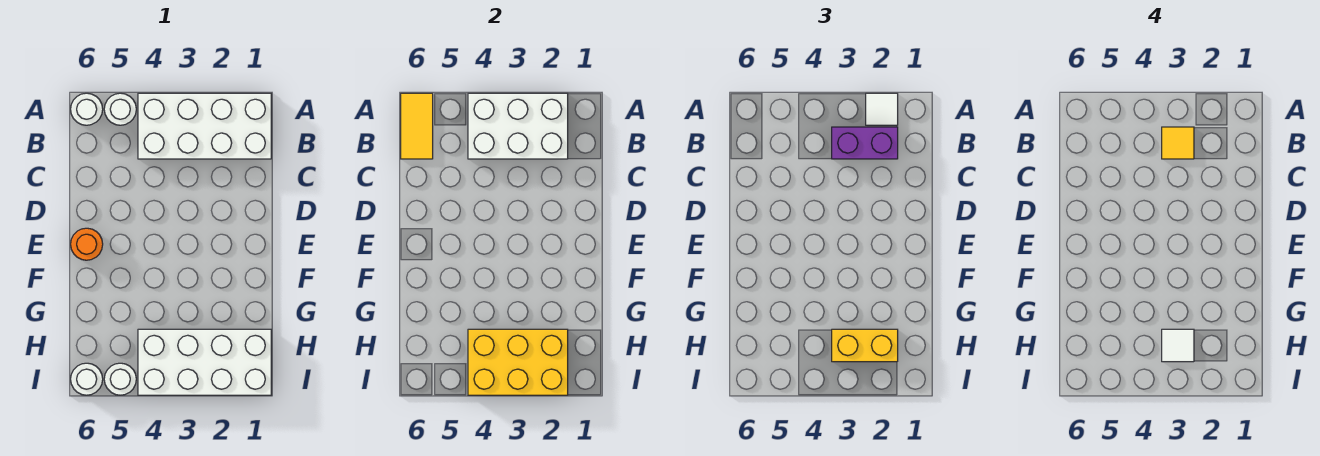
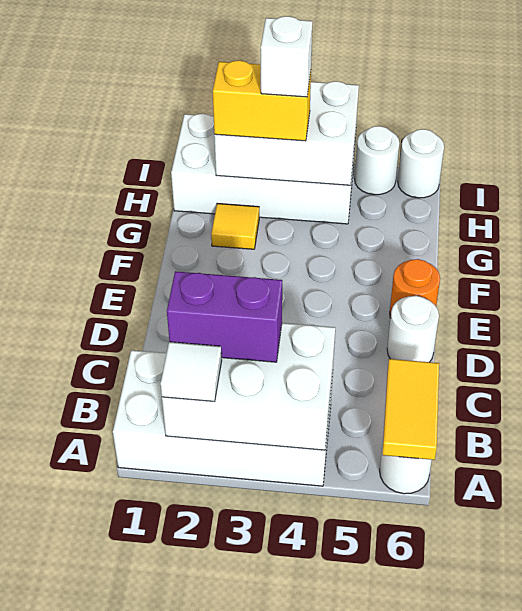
white round brick A5 level 1 -> white round brick D6 level 1
yellow tile B3 level 4 -> yellow tile G2 level 1
yellow brick H2:I4 level 2 -> white brick H2:I4 level 2
white tile H3 level 4 -> white brick H3 level 4

